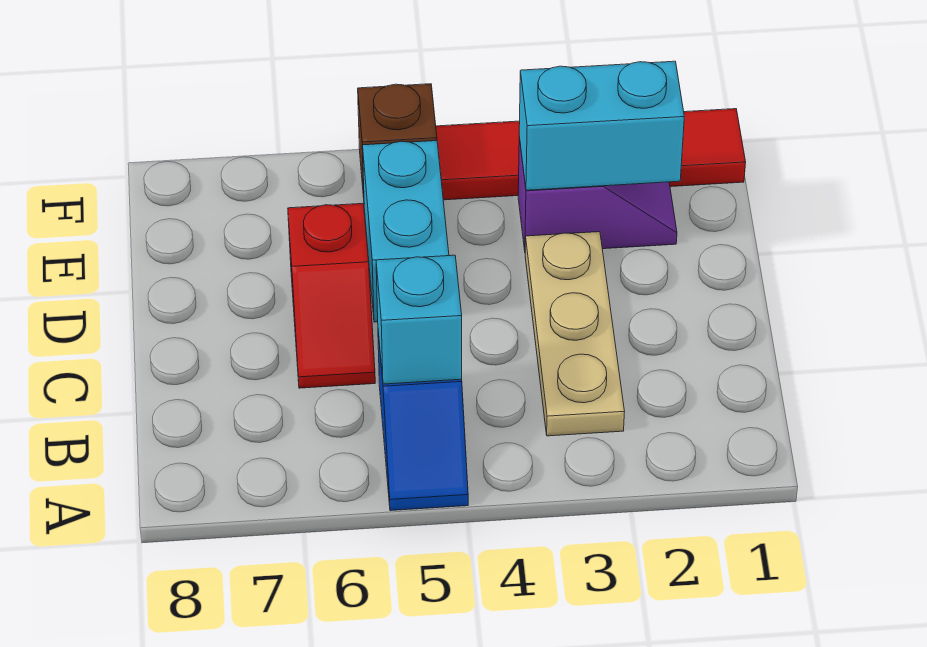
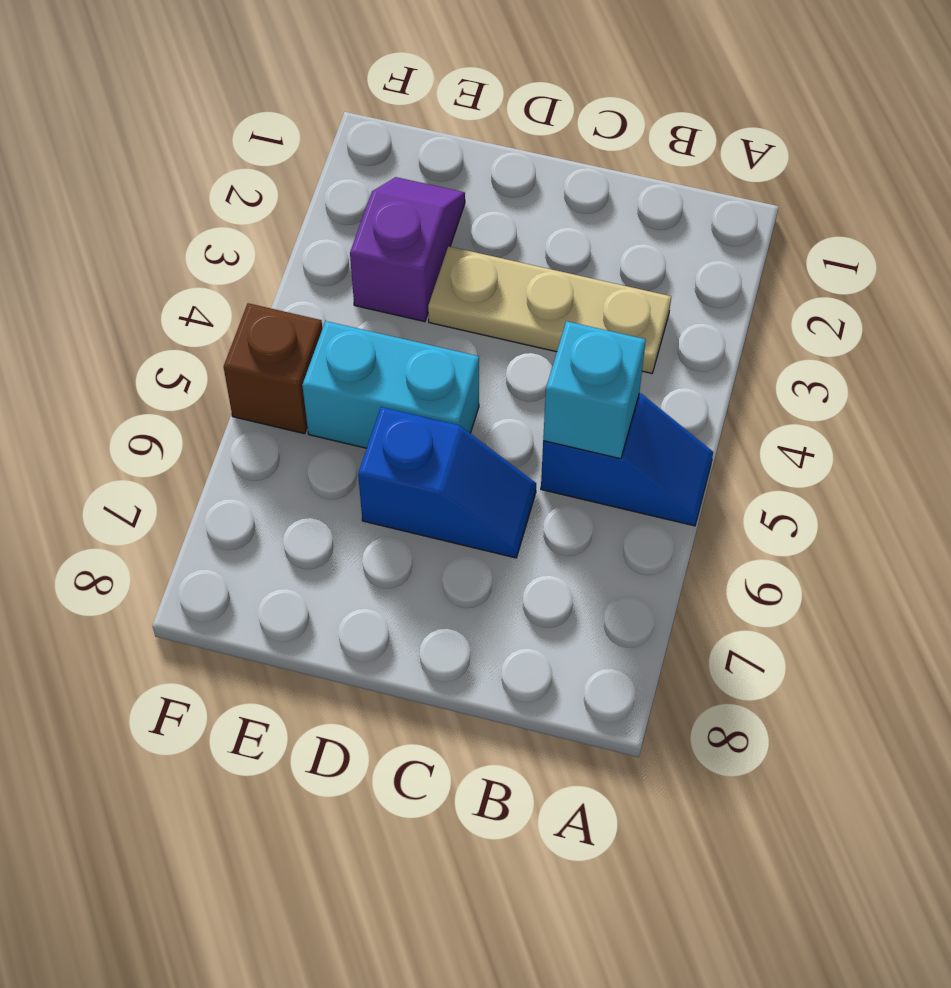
red slope C6:D6 level 1 top D -> blue slope C6:D6 level 1 top D
cyan brick E2:E3 level 2 -> none
red tile F1:F4 level 1 -> none

